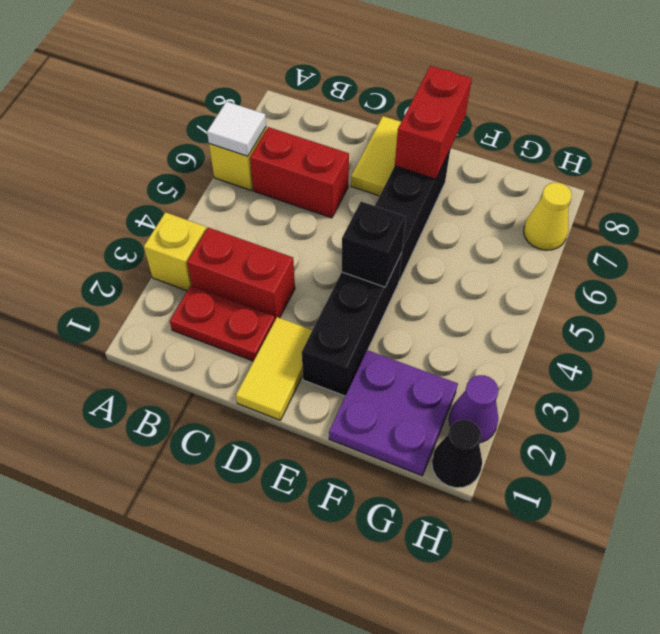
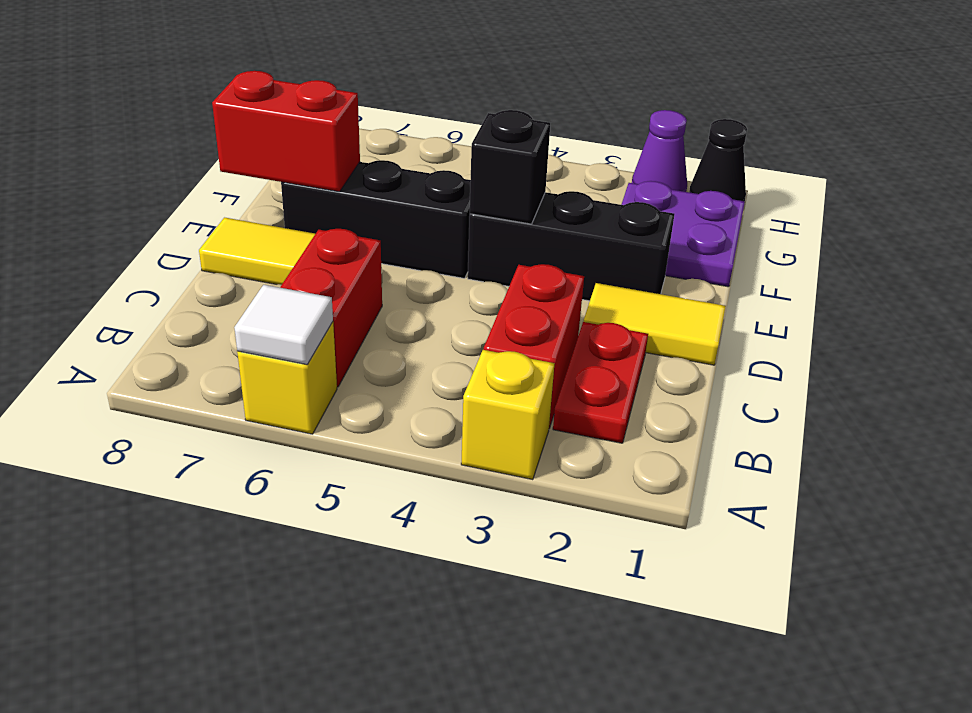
yellow cone H7 level 1 -> none

